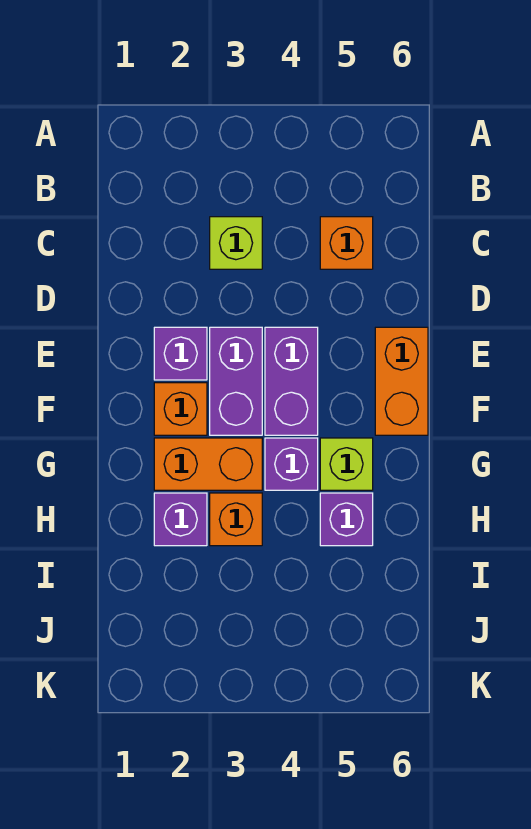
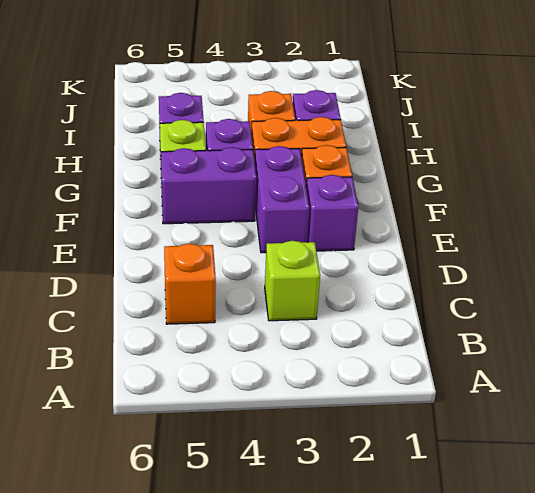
purple brick E4:F4 level 1 -> purple brick F4:F5 level 1
orange brick E6:F6 level 1 -> none

